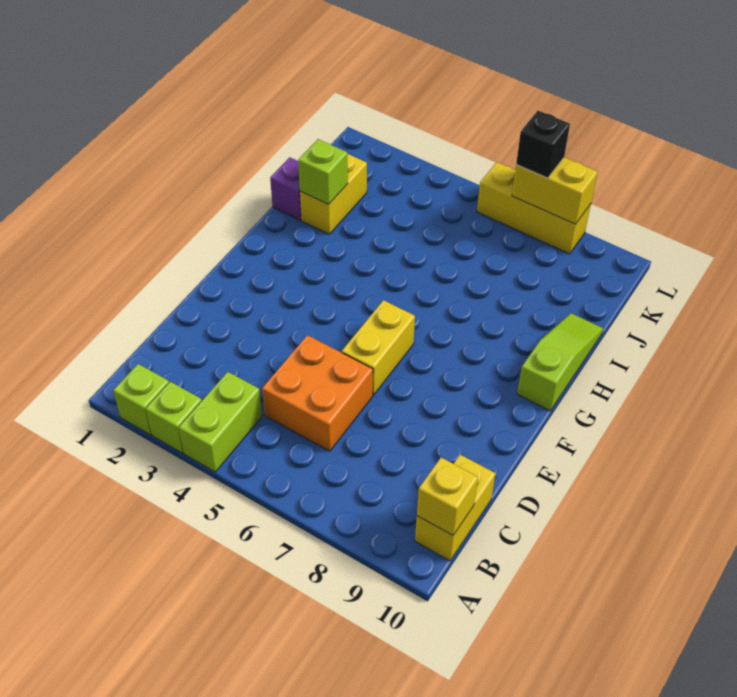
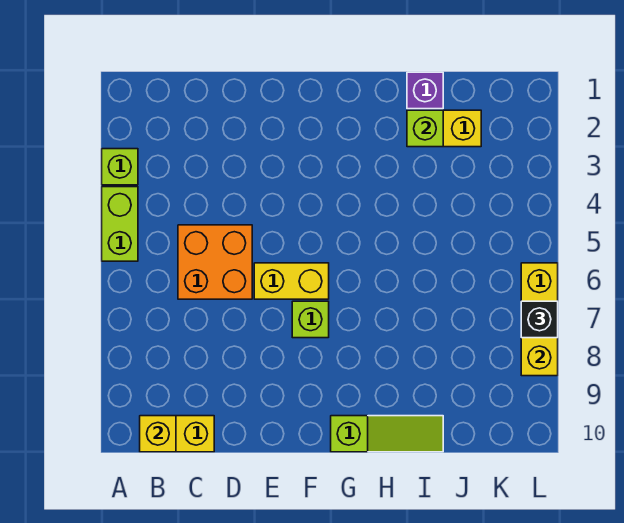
lime brick A2 level 1 -> lime brick F7 level 1
lime brick A4:B4 level 1 -> lime brick A4:A5 level 1

